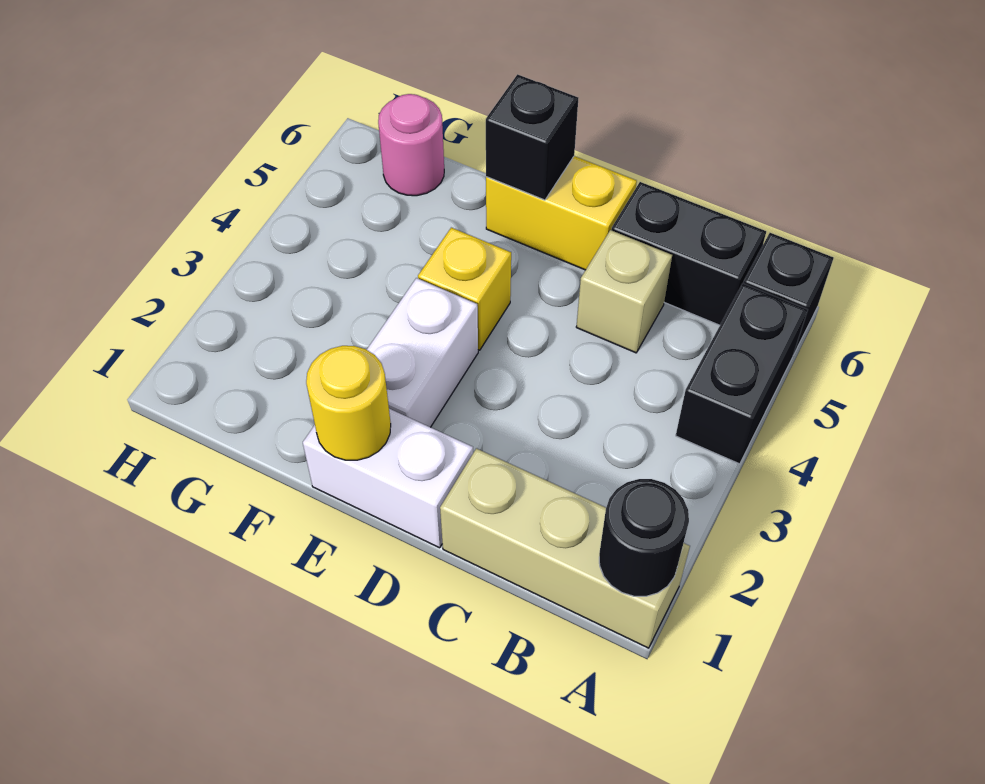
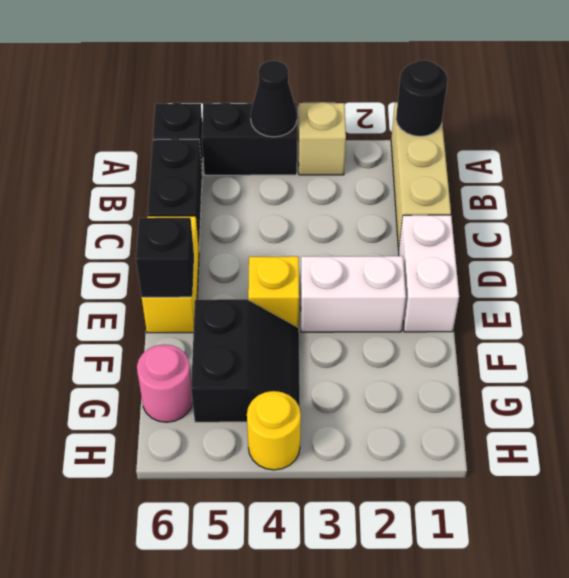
none -> black cone A4 level 2
tan brick C5 level 1 -> tan brick A3 level 1
yellow round brick E1 level 2 -> yellow round brick H4 level 1
none -> black slope F4:G5 level 1 top 5

